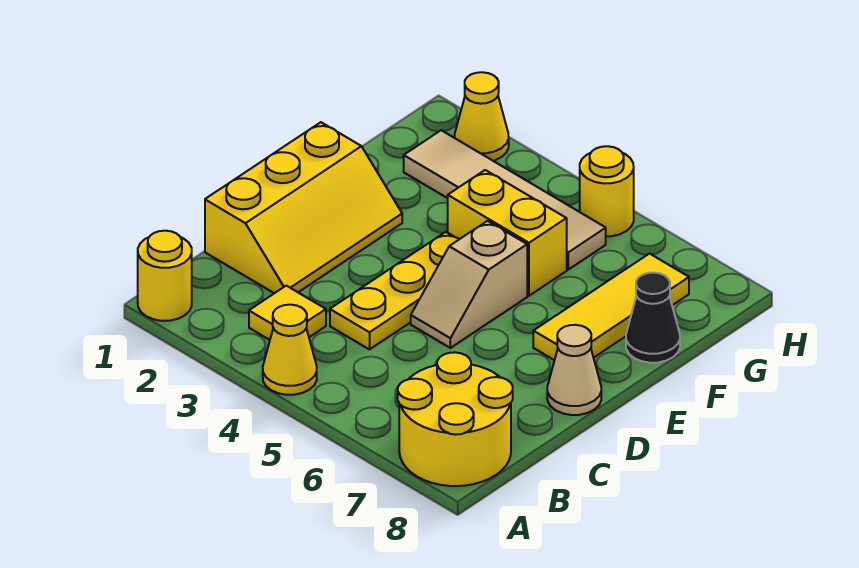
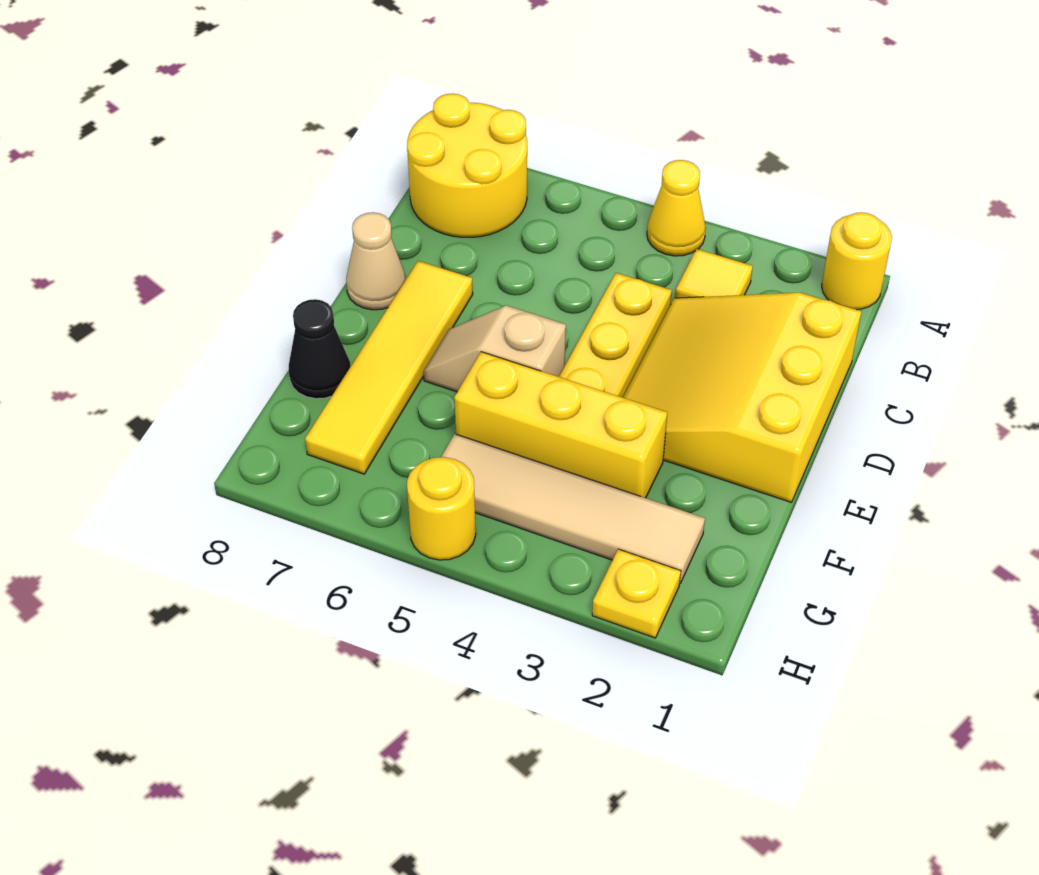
yellow slope C1:E2 level 1 top 1 -> yellow slope C1:E3 level 1 top 1
tan slope D5:E5 level 1 top E -> tan slope E5:E6 level 1 top 5
yellow tile E7:G7 level 1 -> yellow tile D7:G7 level 1
yellow brick F4:F5 level 1 -> yellow brick F3:F5 level 1
yellow cone H2 level 1 -> yellow plate H2 level 1

